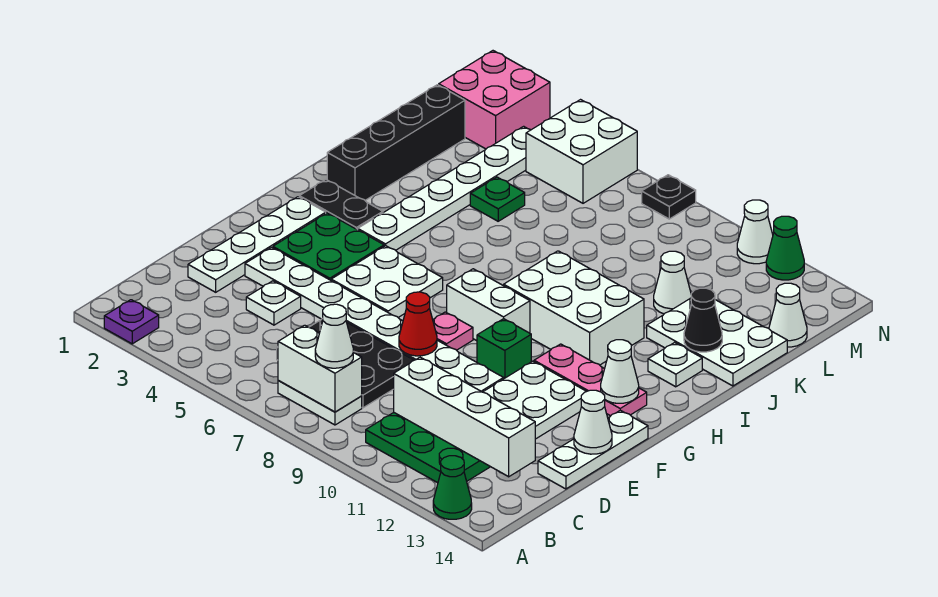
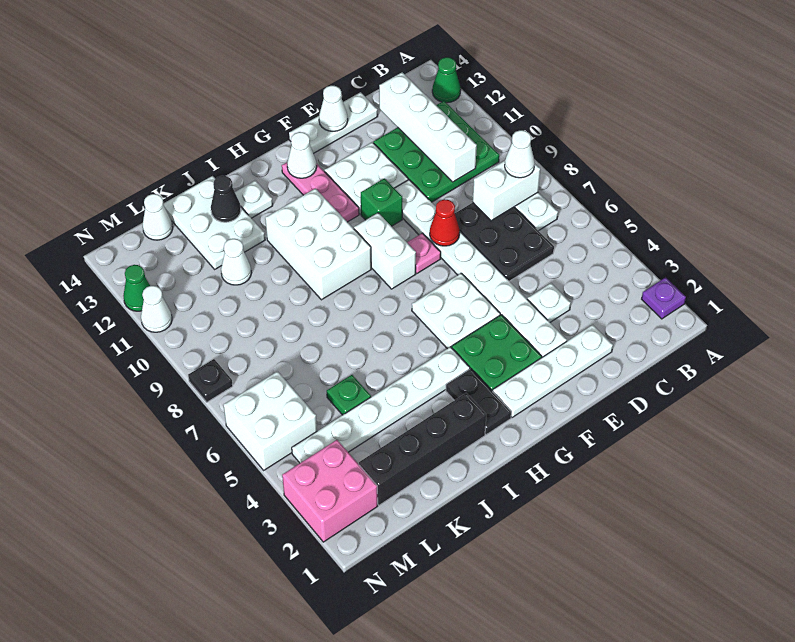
white brick B7:B8 level 2 -> white brick B8:C8 level 2

